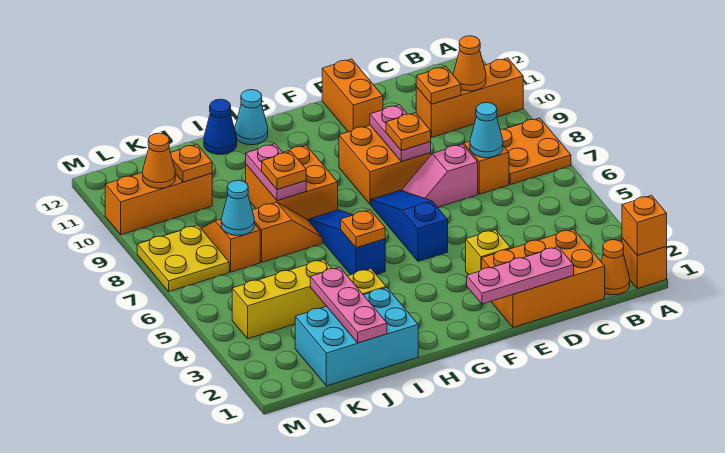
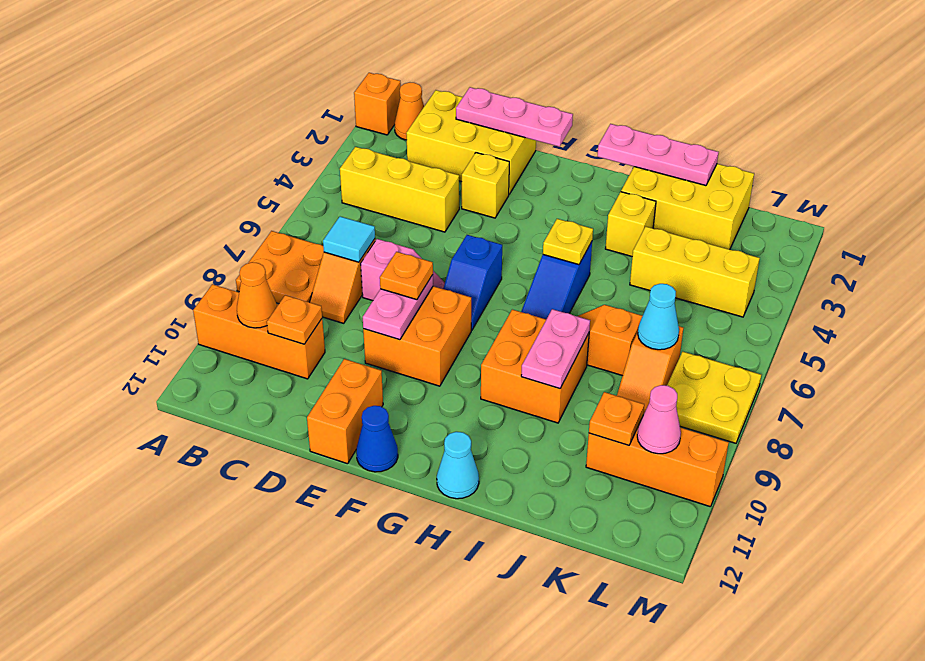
orange brick A1 level 2 -> none
none -> yellow brick B4:D4 level 1
orange brick C1:E2 level 1 -> yellow brick C1:E2 level 1
cyan cone C7 level 2 -> cyan tile C7 level 2
blue slope F5:F7 level 1 top 5 -> blue slope F6:F7 level 1 top 6
orange plate H5 level 2 -> yellow plate H5 level 2
cyan brick I1:K2 level 1 -> yellow brick I1:K2 level 1
orange plate I8 level 3 -> none
blue cone I12 level 1 -> blue cone F12 level 1
pink plate J1:J3 level 2 -> pink plate H1:J1 level 2
orange cone L10 level 2 -> pink cone L10 level 2

